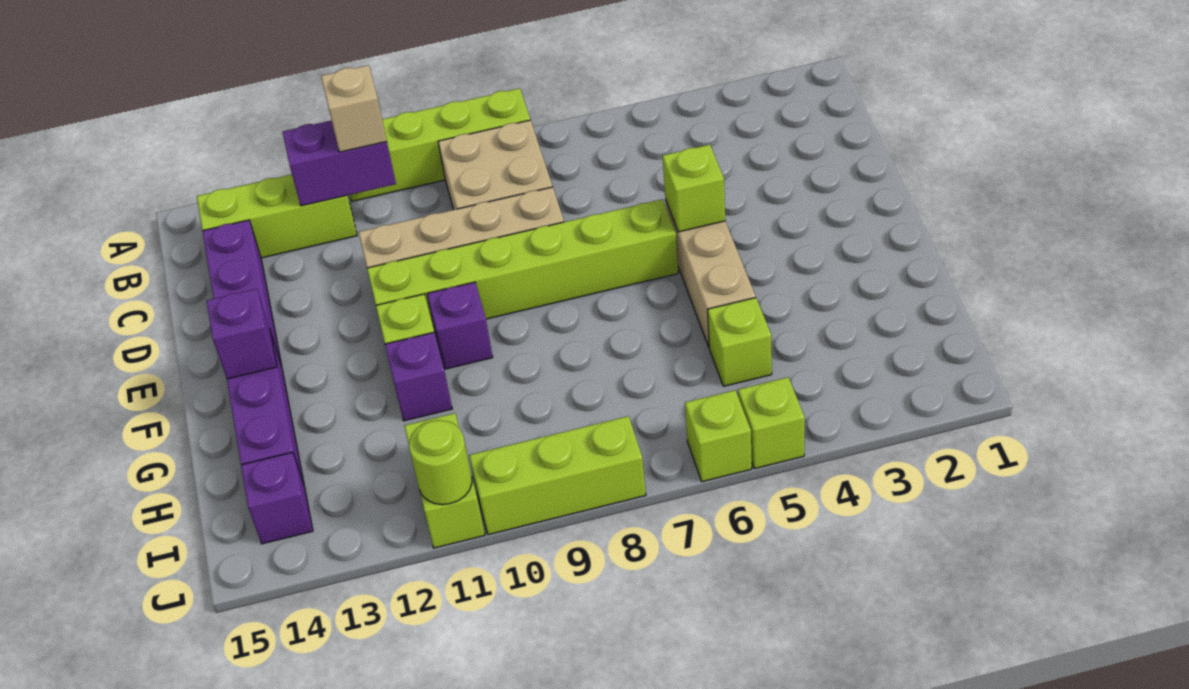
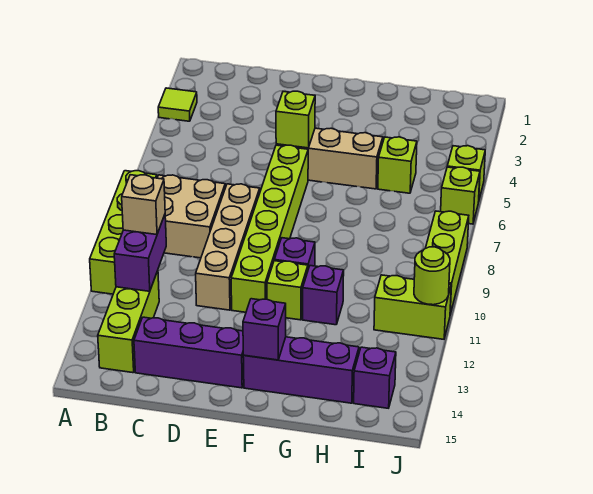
none -> lime tile A3 level 1

